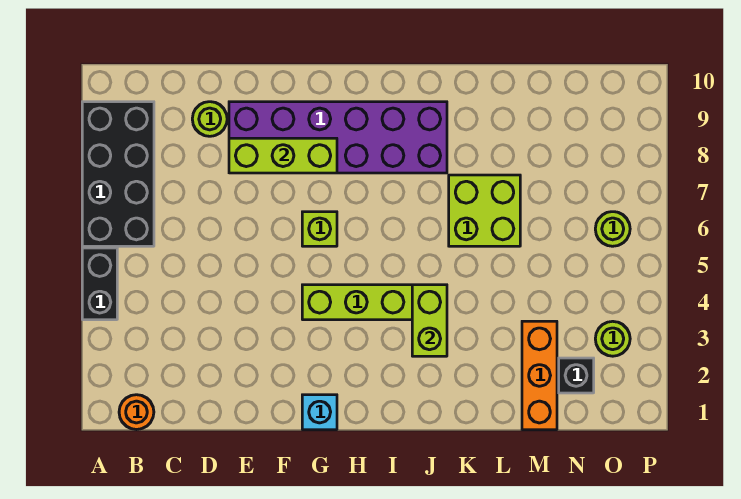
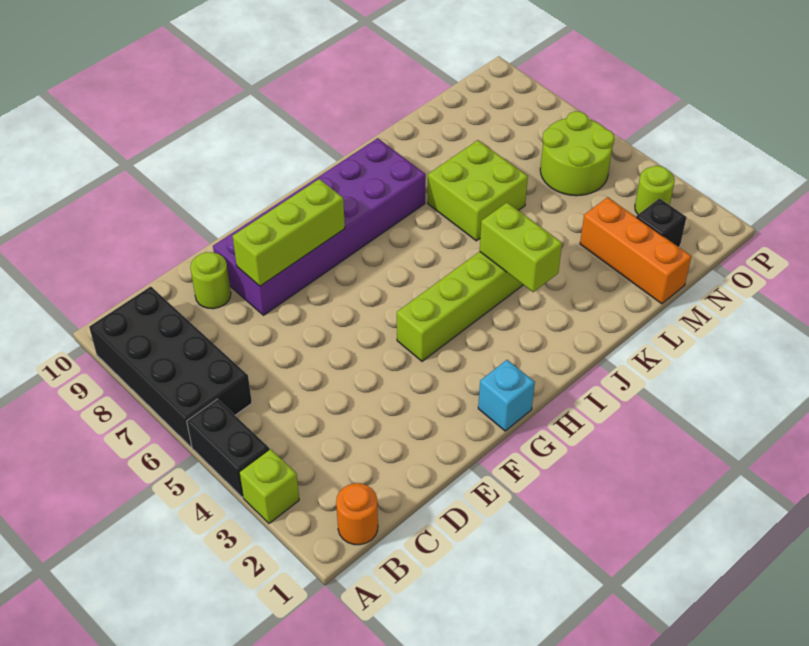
lime brick G6 level 1 -> lime brick A3 level 1
lime round brick O6 level 1 -> lime round brick N5:O6 level 1

